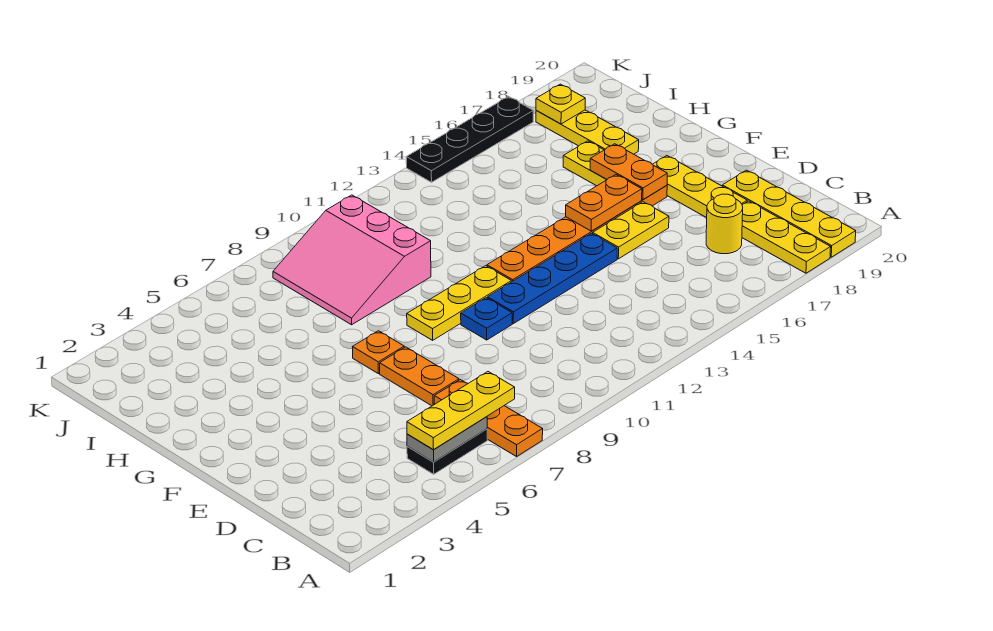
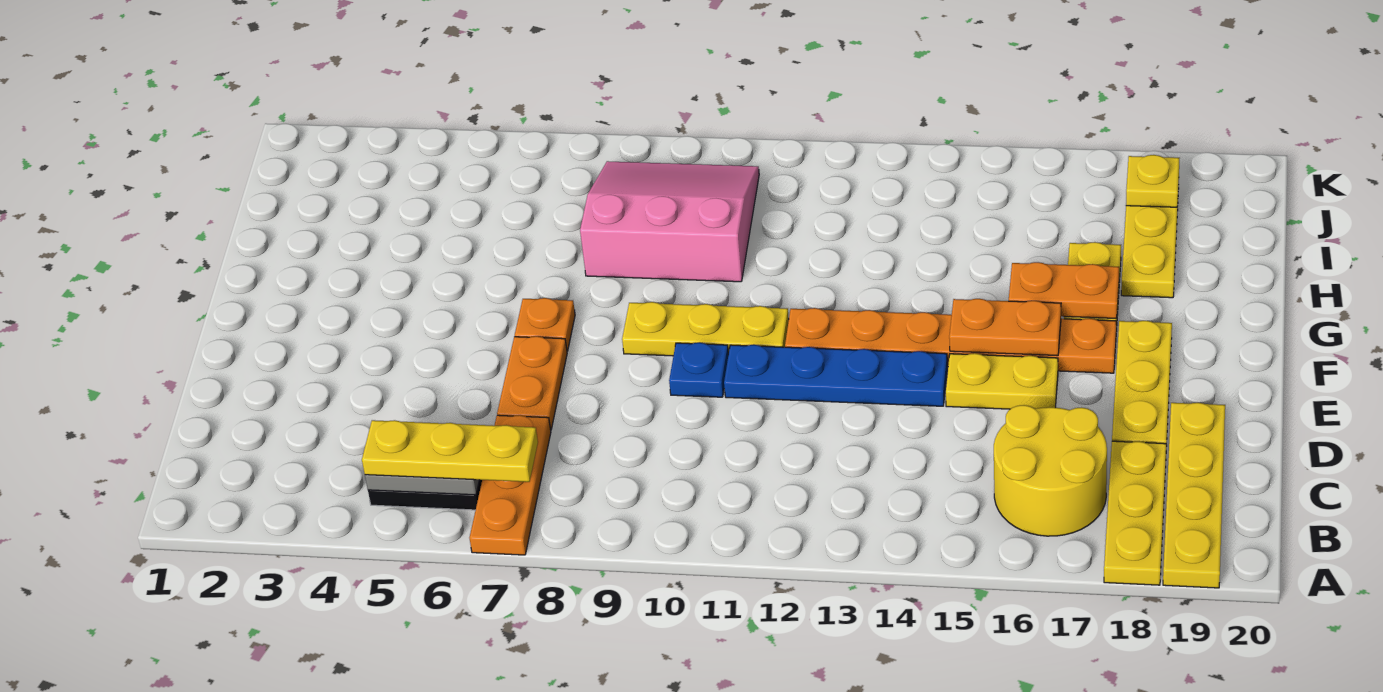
yellow round brick C17 level 1 -> yellow round brick B16:C17 level 1
orange plate F17:G17 level 2 -> orange plate G16:G17 level 2
pink slope H8:J10 level 1 top 10 -> pink slope H8:J10 level 1 top H
black plate K14:K17 level 1 -> none

